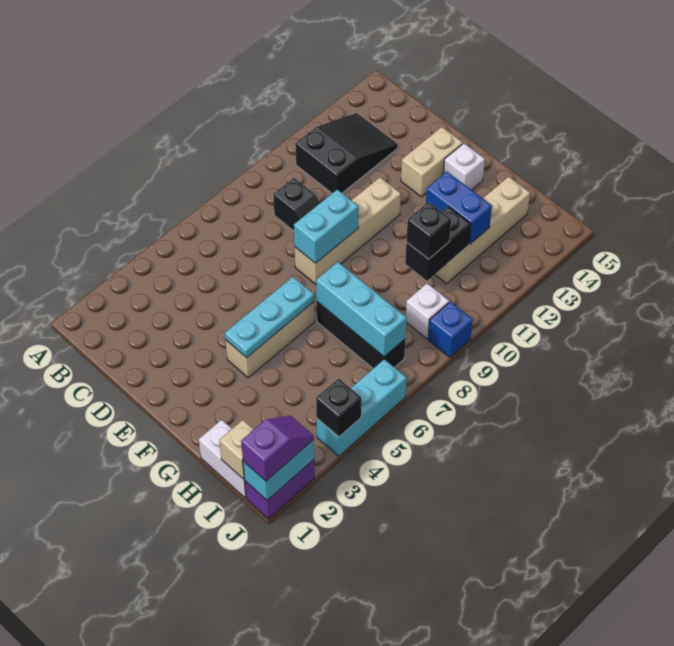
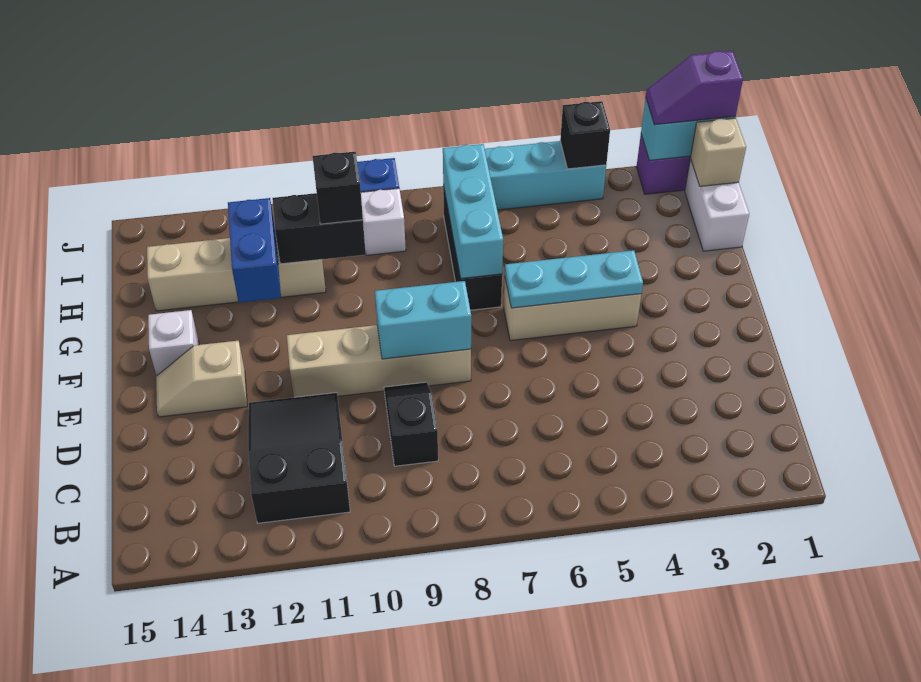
black slope B11:C13 level 1 top 11 -> black slope B11:D12 level 1 top B
tan brick E13:E14 level 1 -> tan slope E13:E14 level 1 top 13

